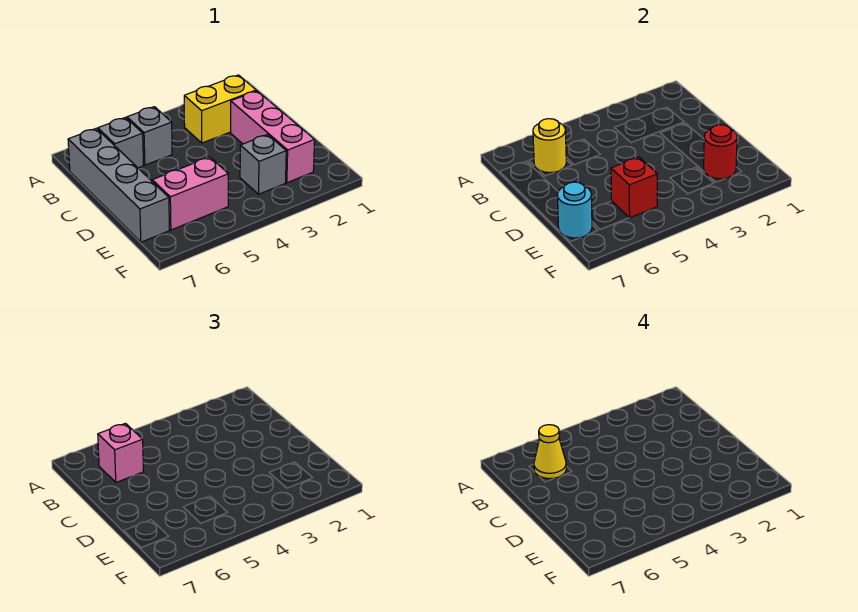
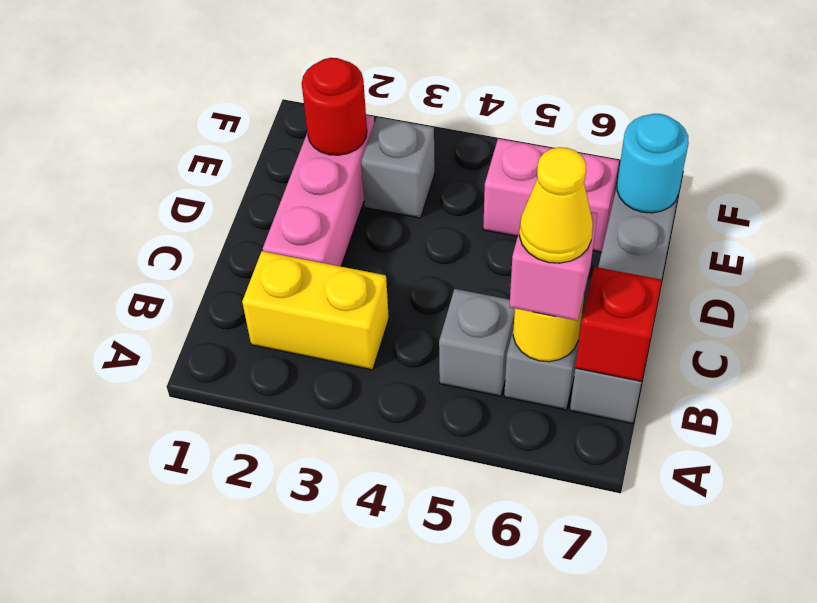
red brick E5 level 2 -> red brick B7 level 2

